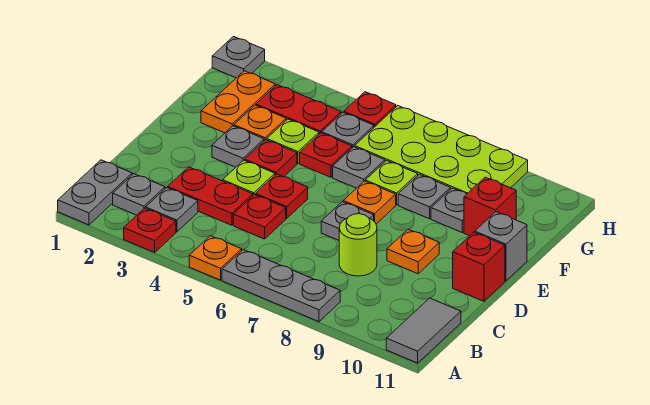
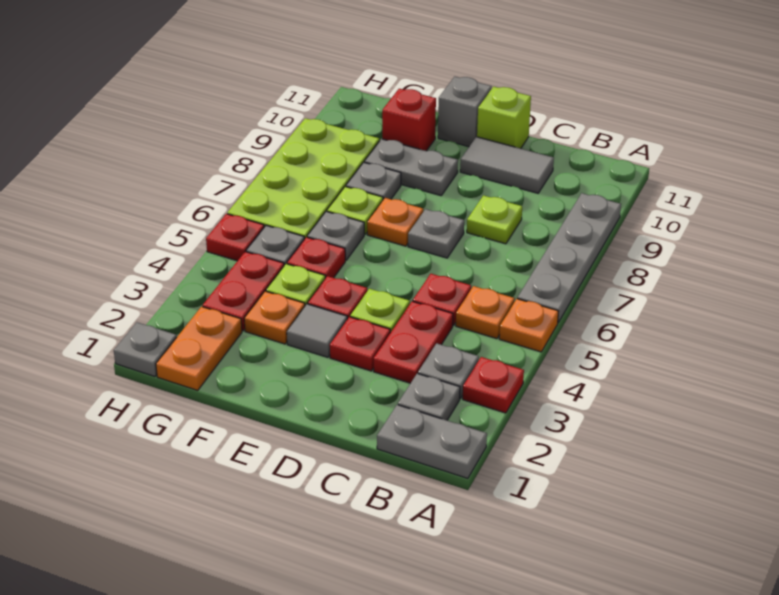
grey plate A6:A8 level 1 -> grey plate A6:A9 level 1
grey tile A11:B11 level 1 -> grey tile C10:D10 level 1
lime round brick C8 level 1 -> lime plate C8 level 1
red plate D5 level 1 -> red plate D3 level 1
orange plate D9 level 1 -> orange plate B5 level 1
red brick D11 level 1 -> lime brick D11 level 1
grey plate E3 level 1 -> grey tile E3 level 1
orange plate F2:G2 level 1 -> orange plate G1:G2 level 1
grey plate F9 level 1 -> grey plate E9:F9 level 1

